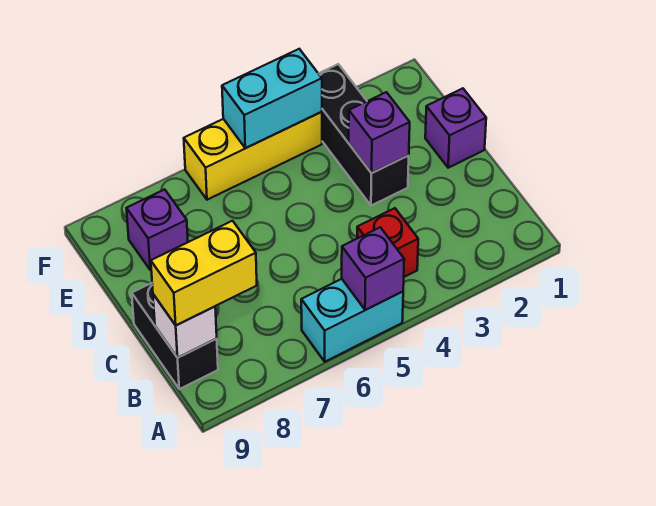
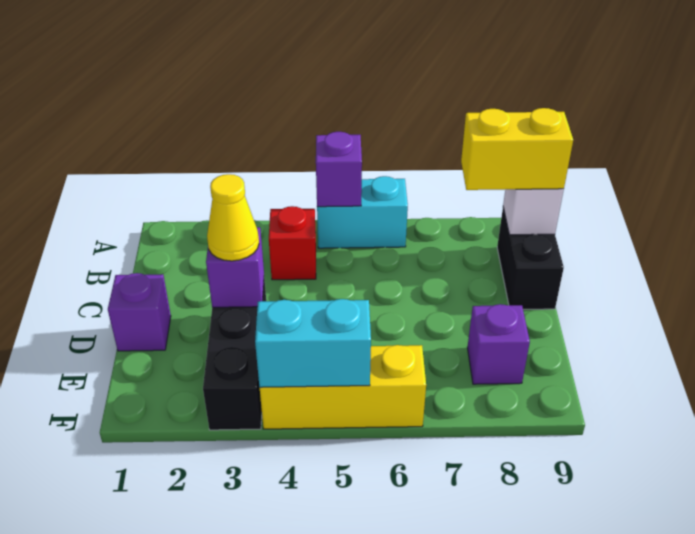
none -> yellow cone D3 level 3

